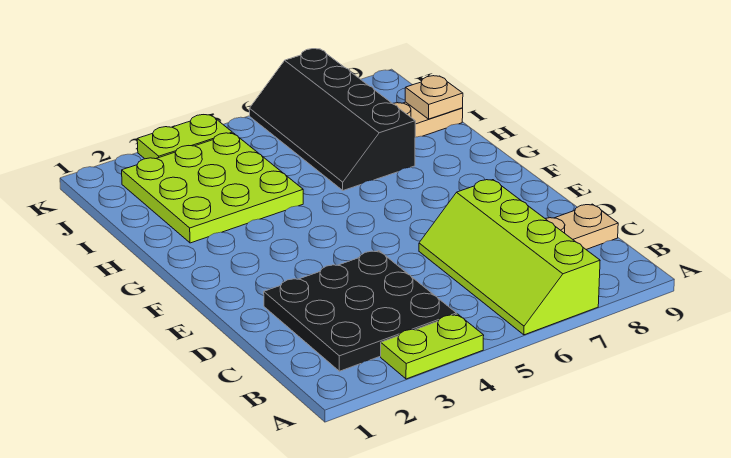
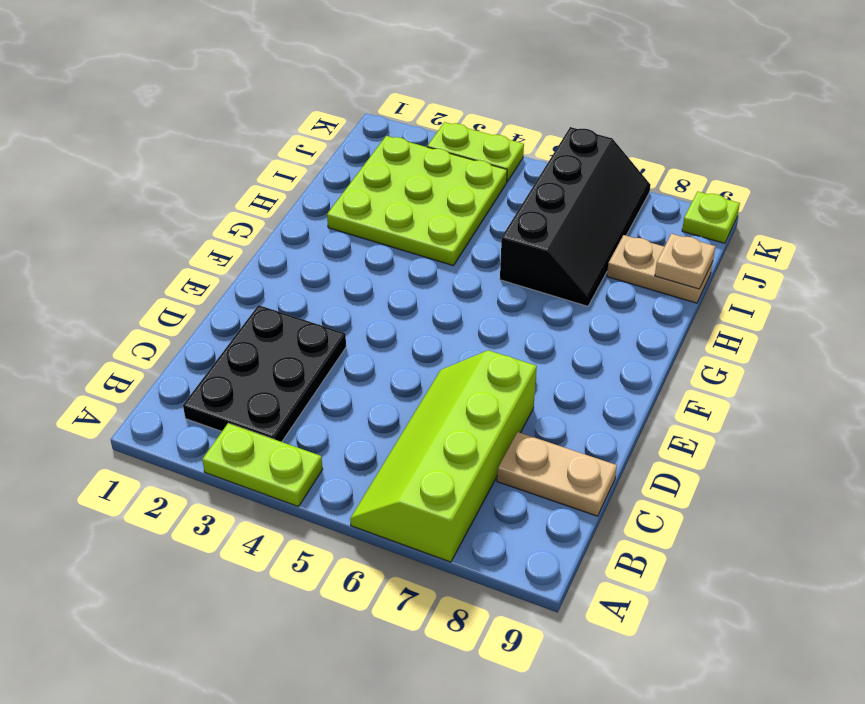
black plate B2:D4 level 1 -> black plate B2:D3 level 1
black slope H6:K7 level 1 top 7 -> black slope H6:K7 level 1 top 6
none -> lime plate K9 level 1

